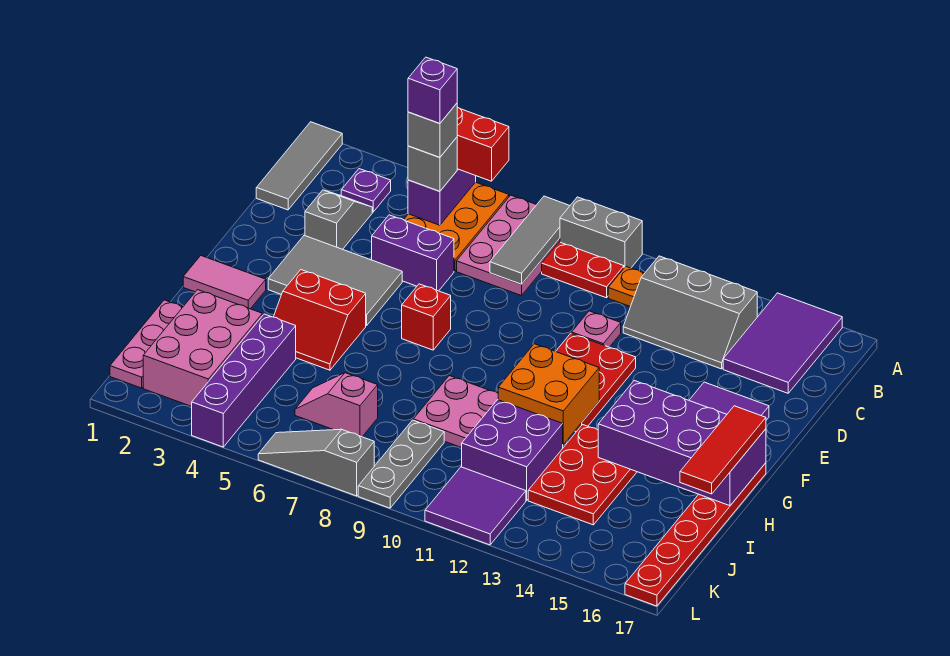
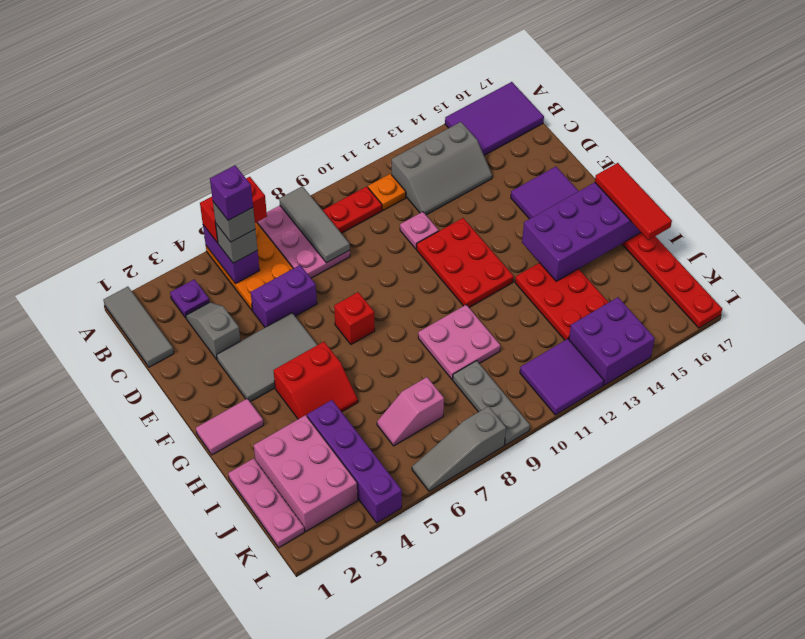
grey brick A9:A10 level 1 -> none
purple tile A15:C16 level 1 -> purple tile A15:B17 level 1
orange brick G11:H12 level 2 -> none
purple brick I11:J12 level 1 -> purple brick K13:L14 level 1

